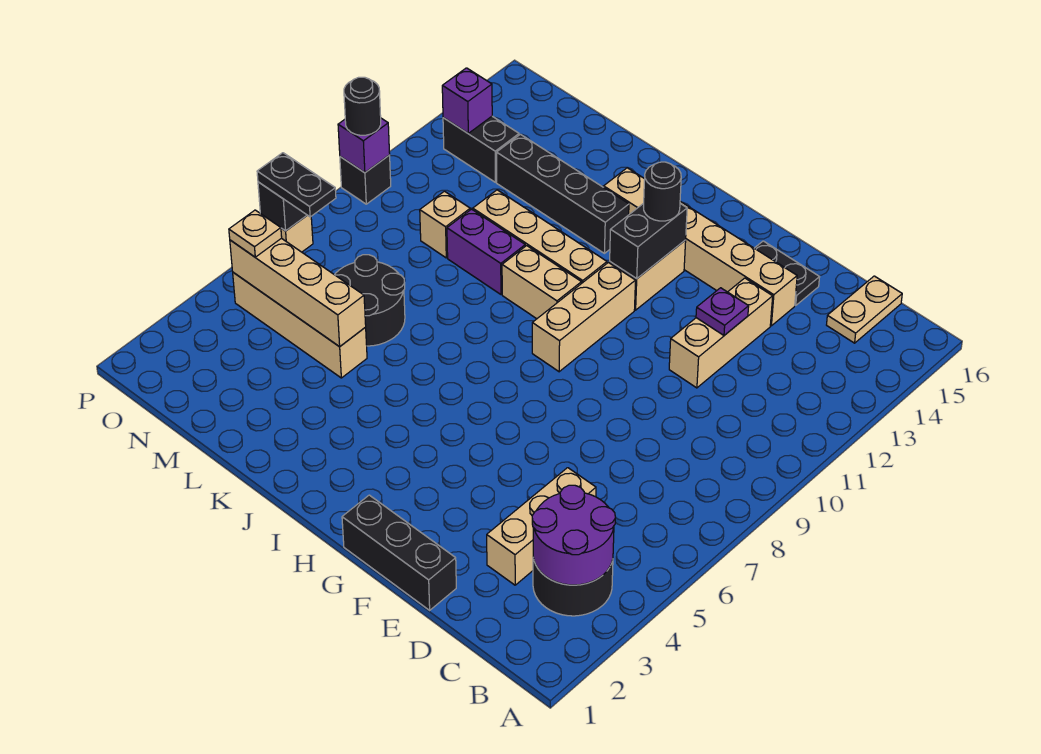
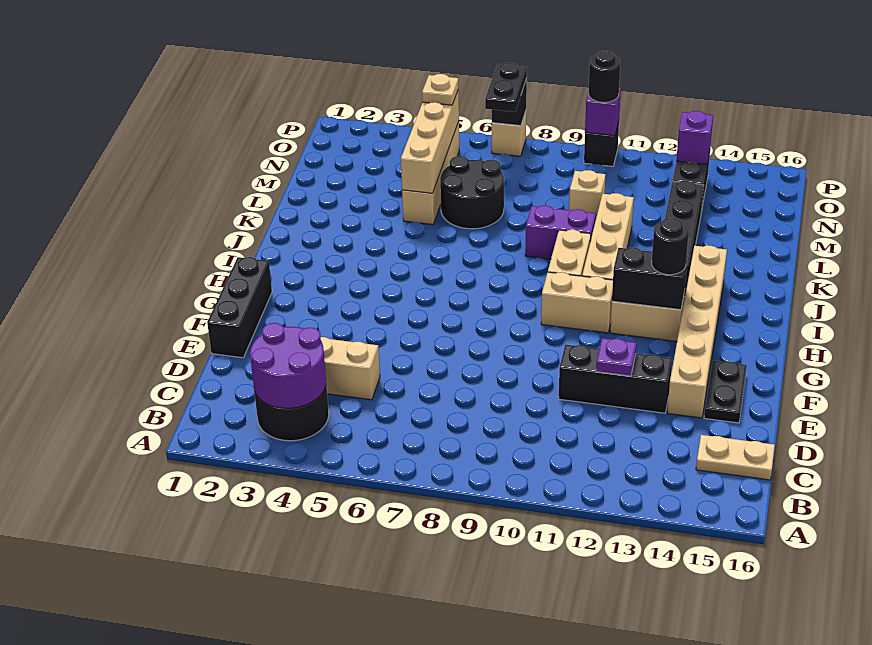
tan brick E11:E13 level 1 -> black brick E11:E13 level 1
tan brick H9:H11 level 1 -> tan brick H10:H11 level 1
purple brick K10:L10 level 1 -> purple brick K9:K10 level 1

